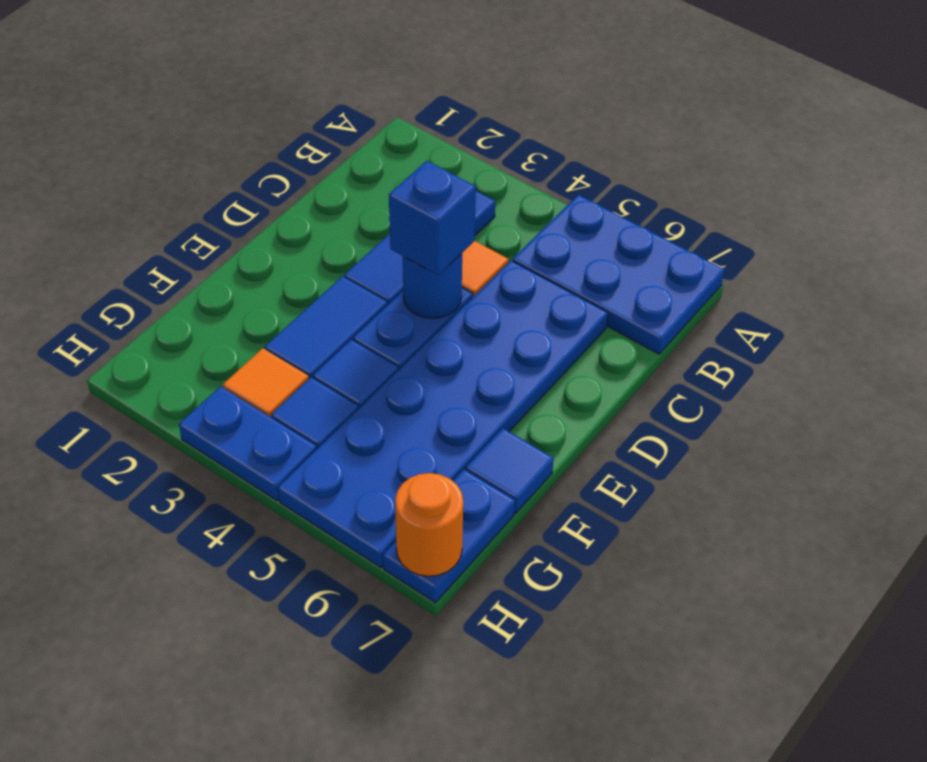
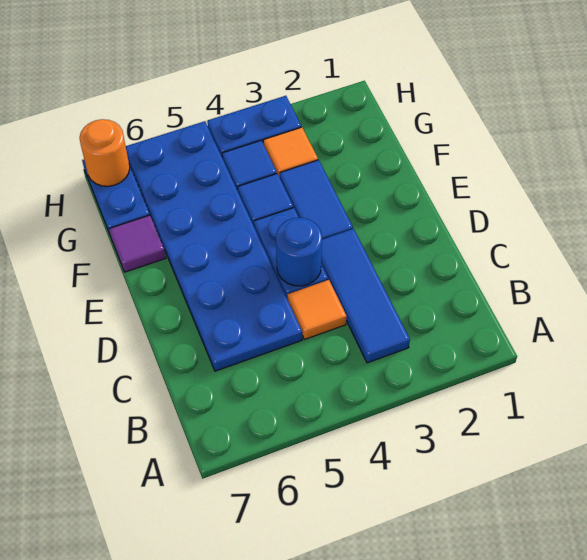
blue plate A5:B7 level 1 -> none
blue brick D4 level 3 -> none
blue tile F7 level 1 -> purple tile F7 level 1

